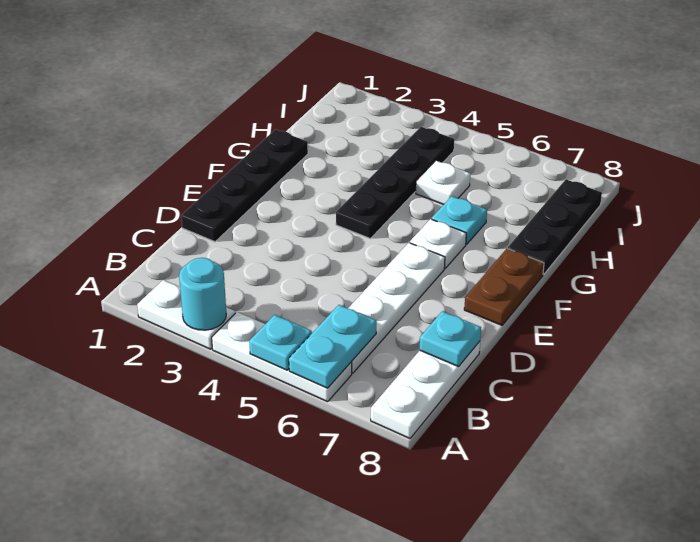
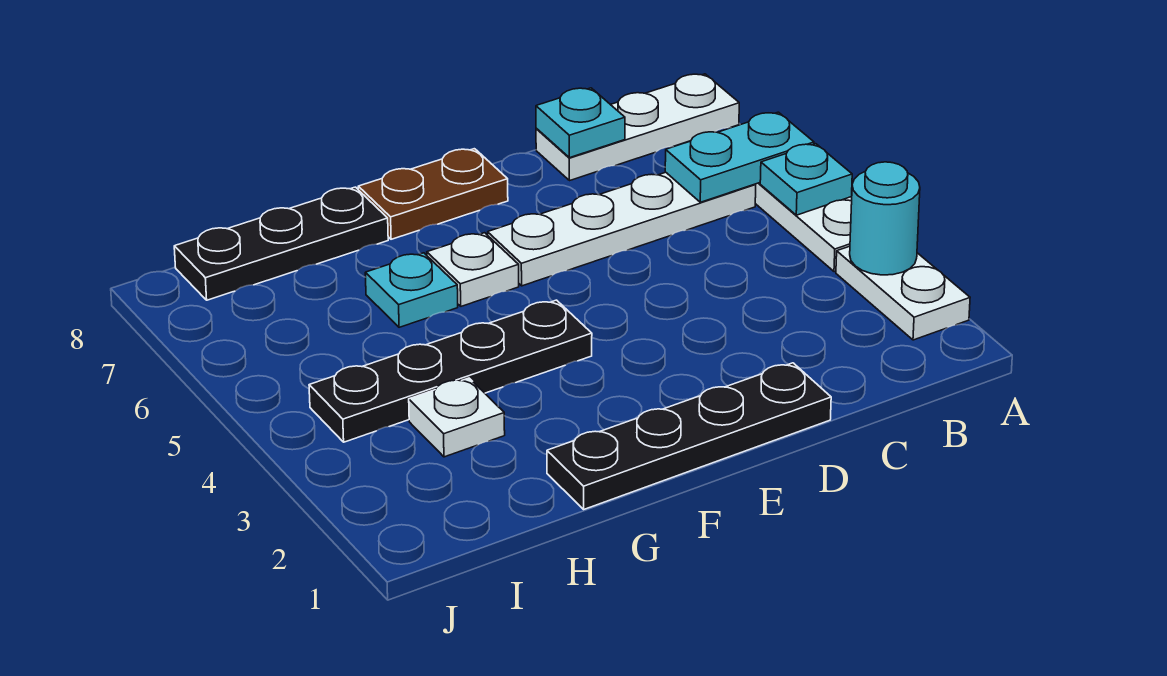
white plate H5 level 1 -> white plate H3 level 1

